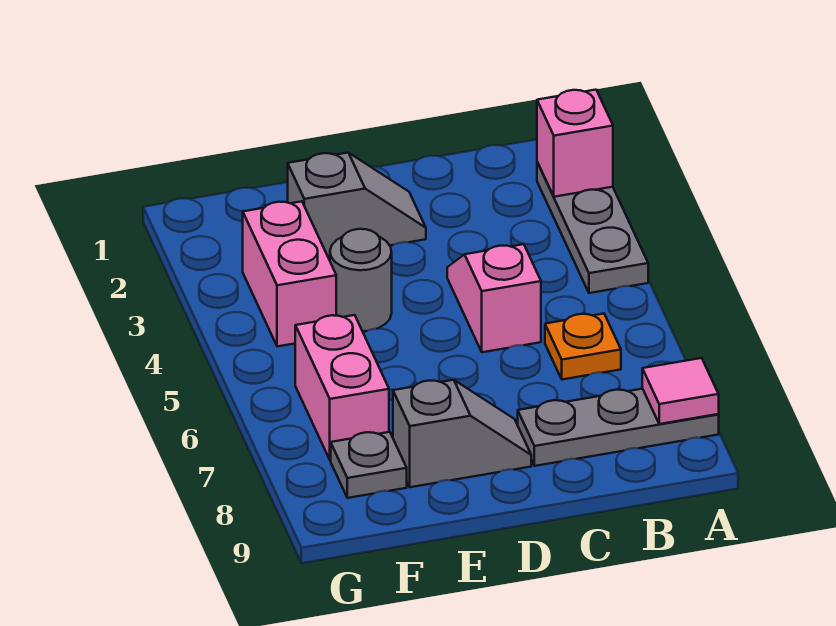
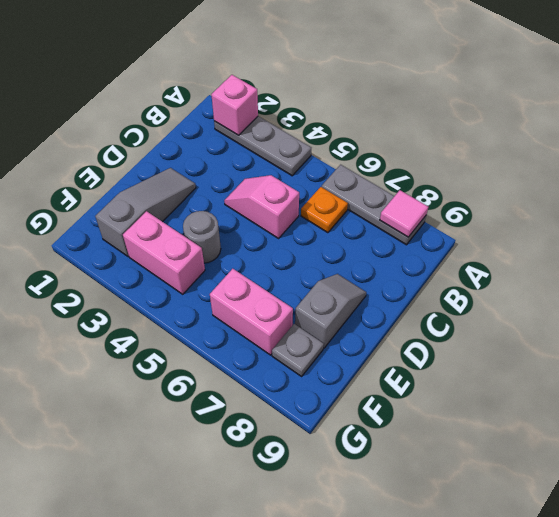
grey plate A8:C8 level 1 -> grey plate A6:A8 level 1
grey slope D2:E2 level 1 top E -> grey slope D2:F2 level 1 top F

